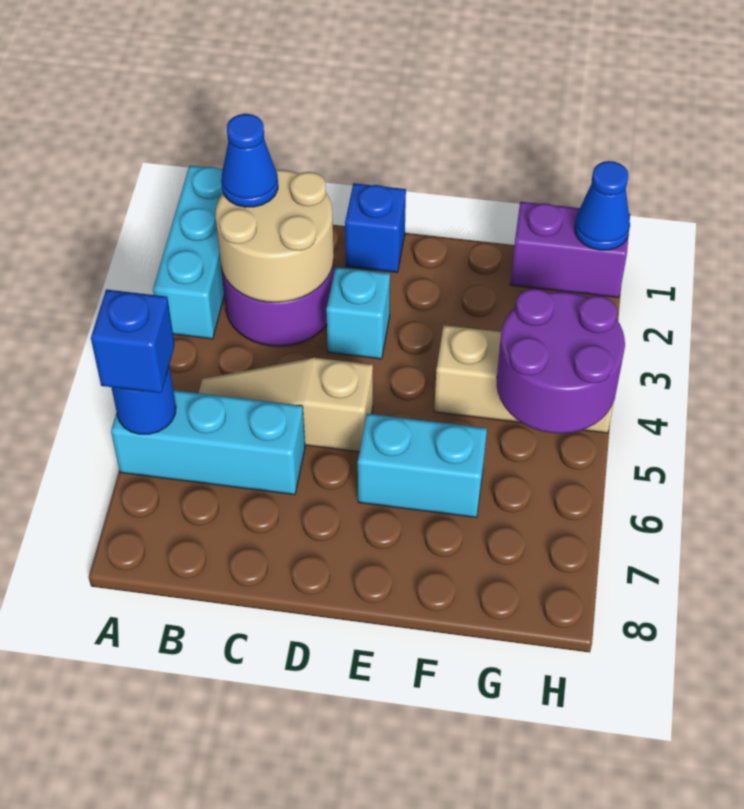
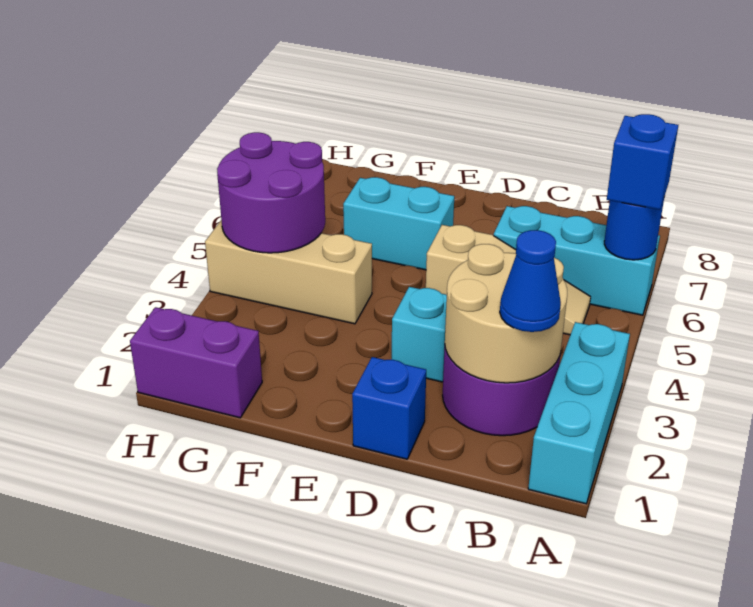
blue cone H1 level 2 -> none

